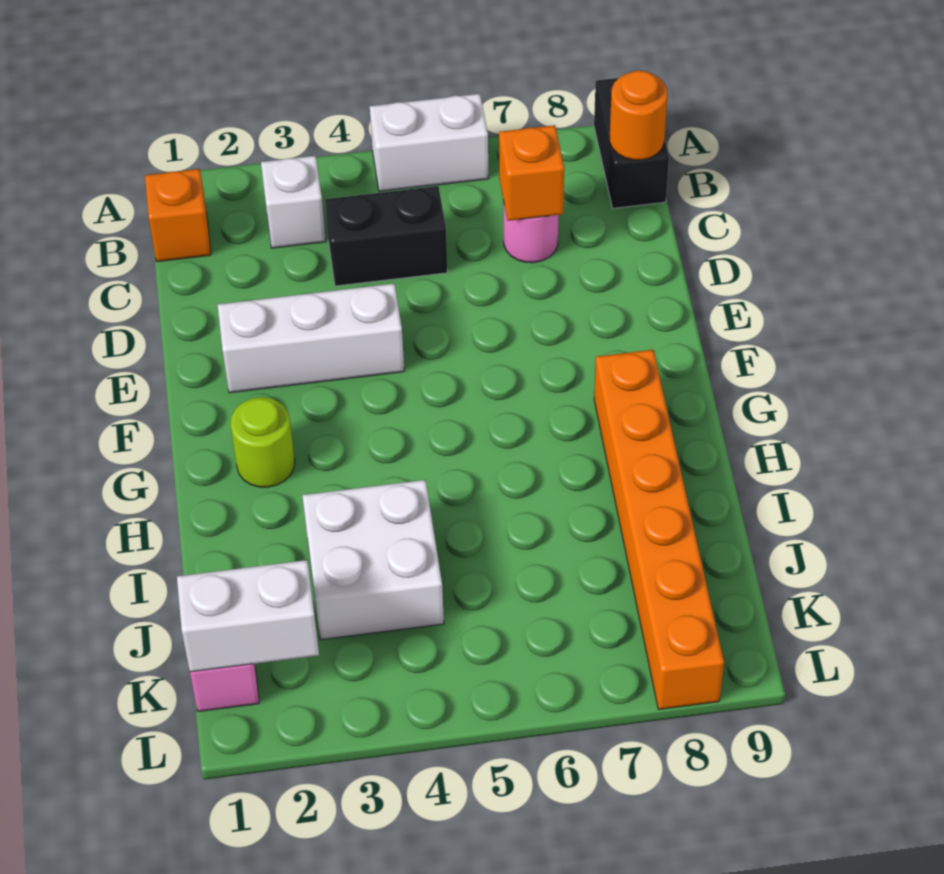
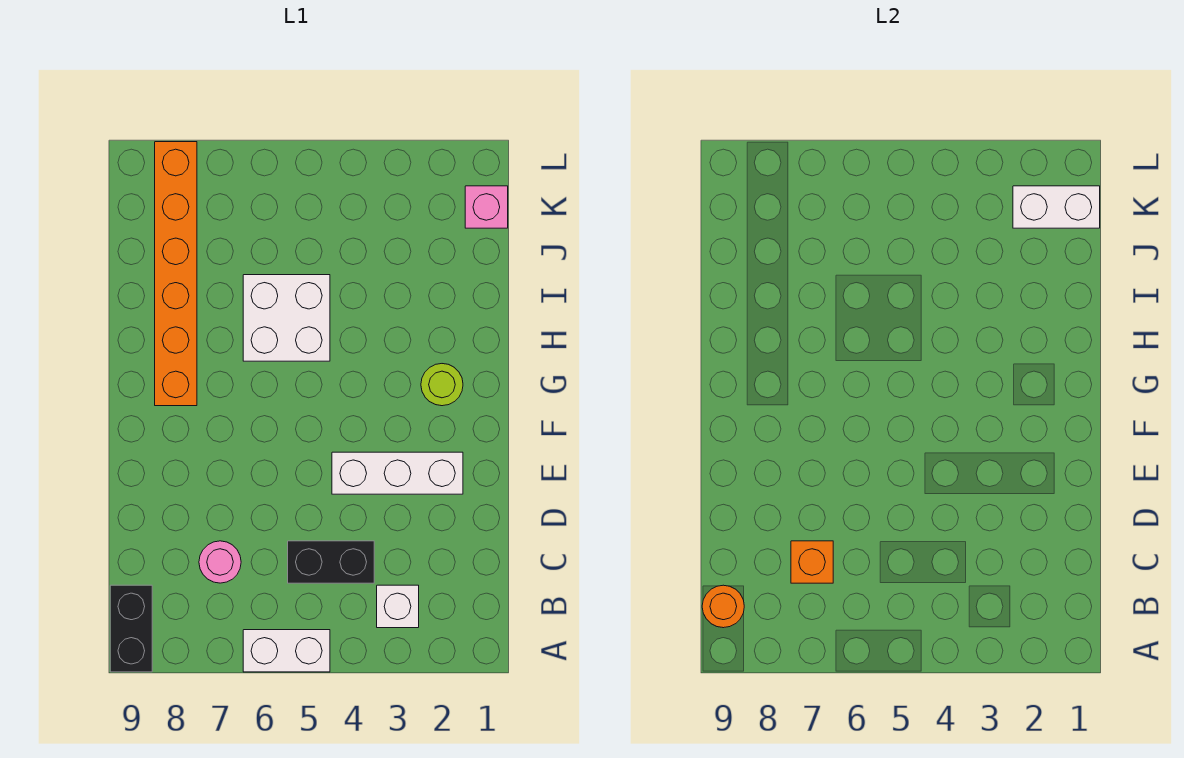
orange brick B1 level 1 -> none
white brick I3:J4 level 1 -> white brick H5:I6 level 1

